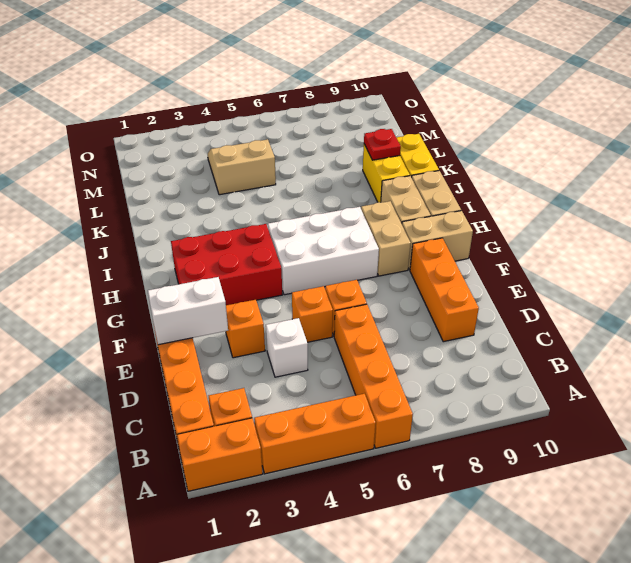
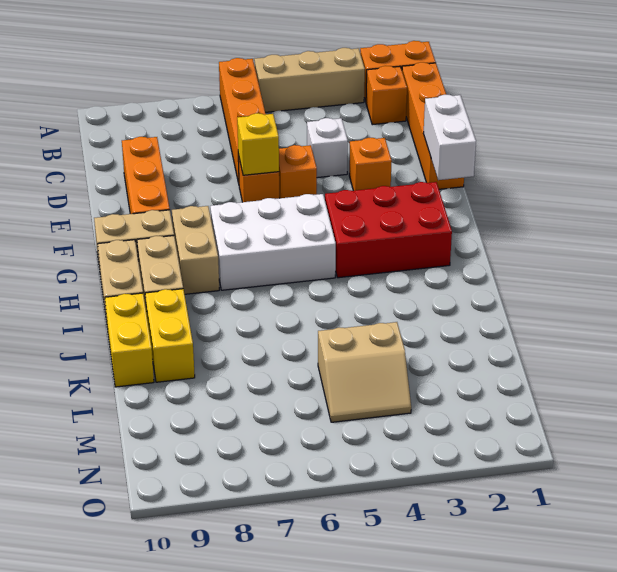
orange brick A3:A5 level 1 -> tan brick A3:A5 level 1
white brick E1:E2 level 2 -> white brick E1:F1 level 2
none -> yellow brick E6 level 2
red plate K9 level 2 -> none

